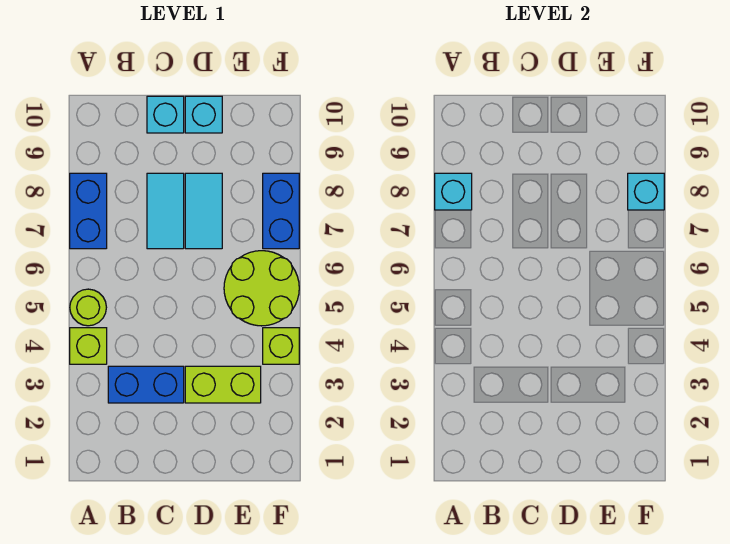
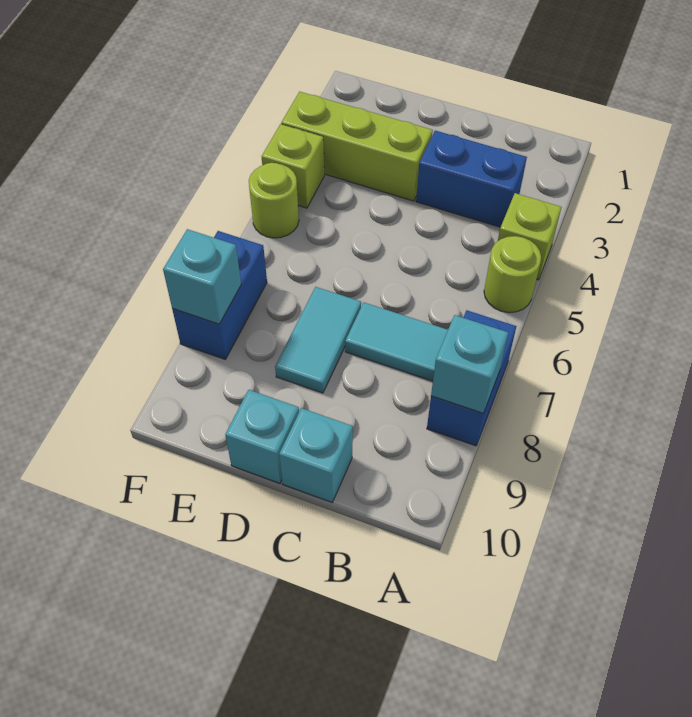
cyan tile C7:C8 level 1 -> cyan tile B7:C7 level 1
lime brick D3:E3 level 1 -> lime brick D3:F3 level 1
lime round brick E5:F6 level 1 -> lime round brick F5 level 1

